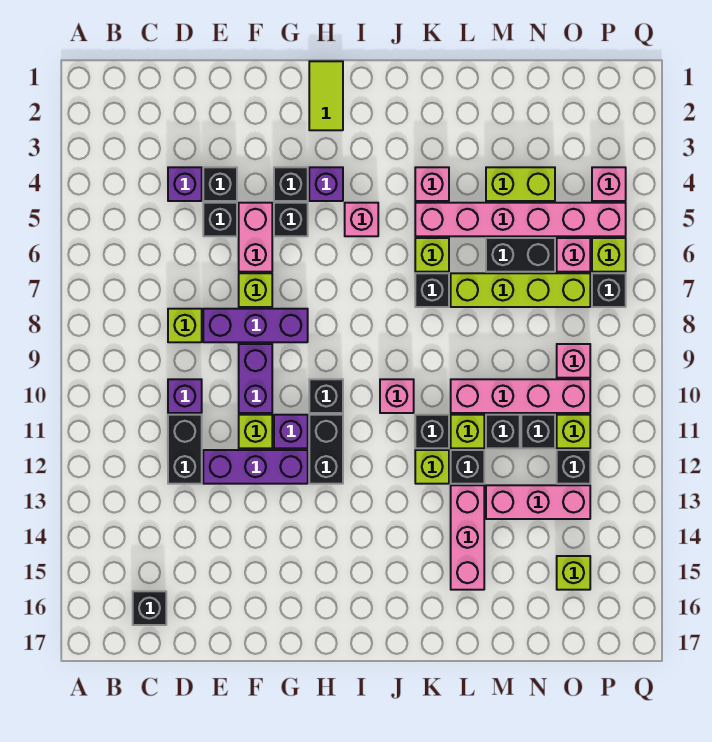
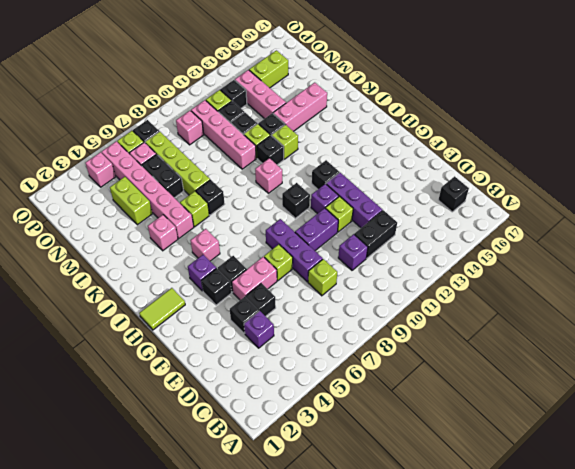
black brick H11:H12 level 1 -> black brick H12 level 1
lime brick O15 level 1 -> lime brick O14:O15 level 1

